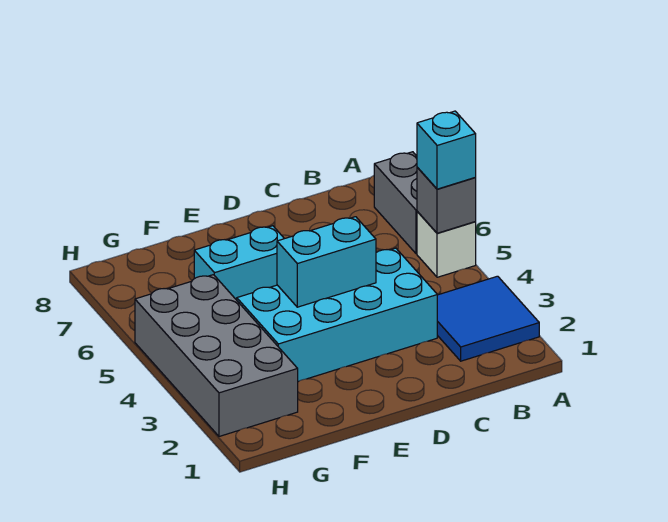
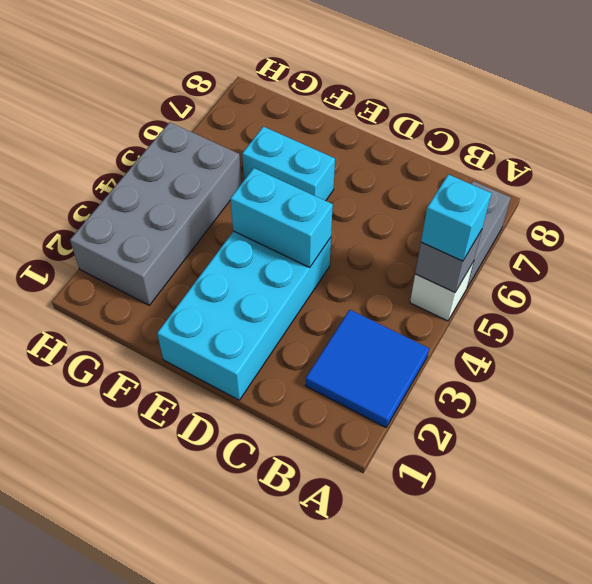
cyan brick C3:F4 level 1 -> cyan brick D1:E4 level 1

